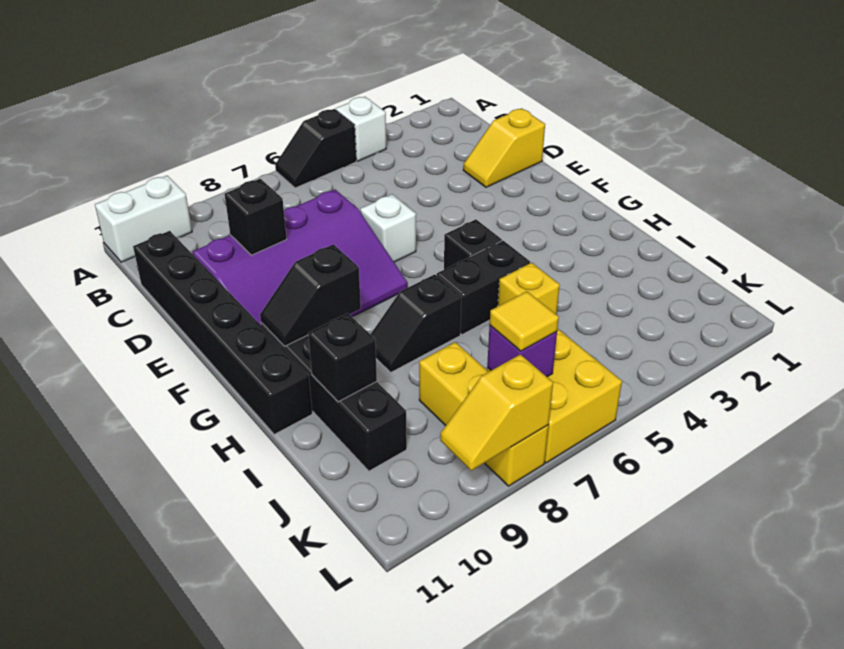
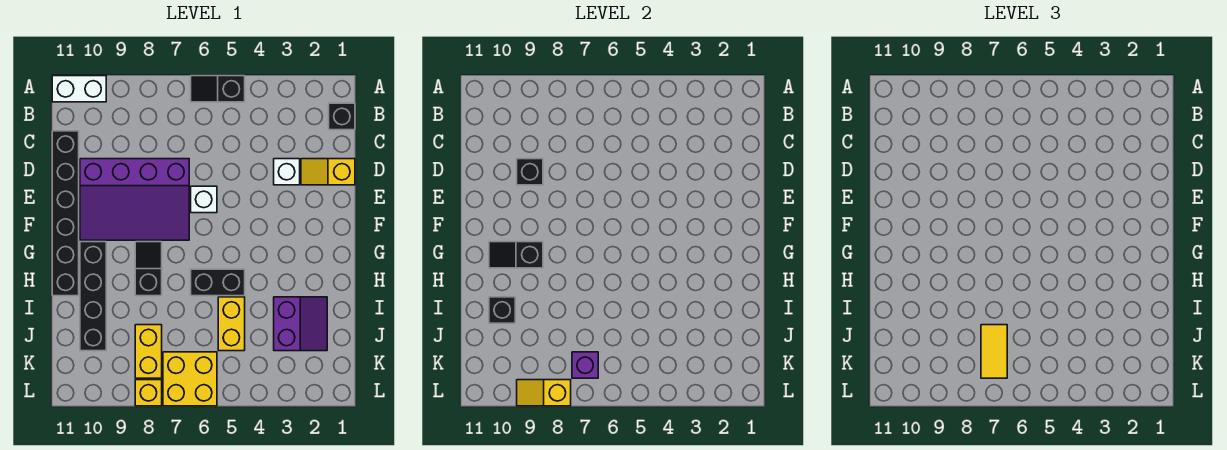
white brick A4 level 1 -> white brick D3 level 1
black brick G5 level 1 -> black brick B1 level 1
black slope H7:H8 level 1 top 7 -> black slope G8:H8 level 1 top H
none -> purple slope I2:J3 level 1 top 3
yellow brick I5 level 1 -> yellow brick I5:J5 level 1
yellow tile K7 level 3 -> yellow tile J7:K7 level 3

